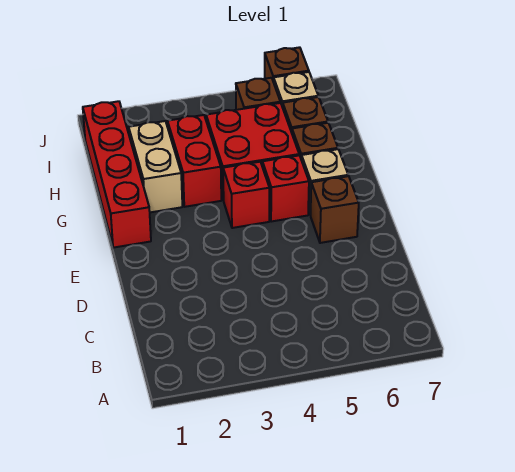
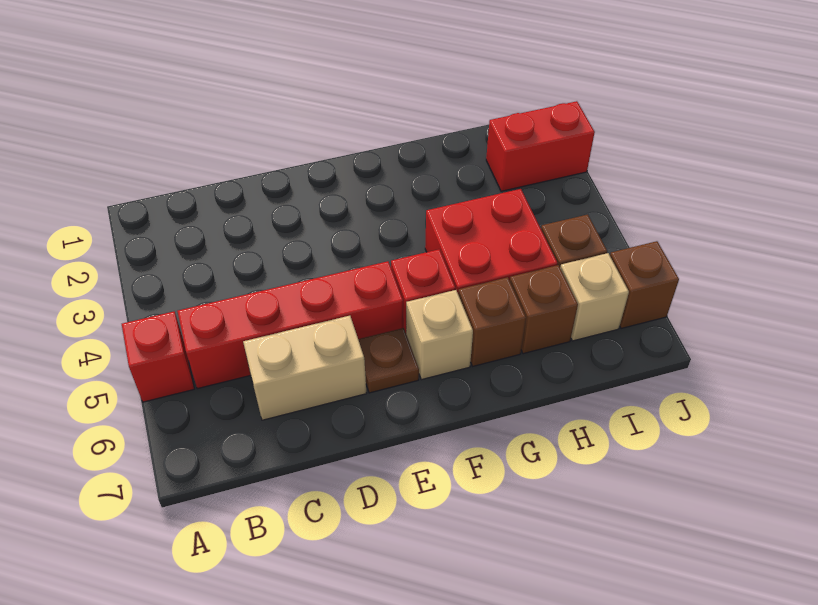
brown brick E6 level 1 -> brown plate E6 level 1
red brick F1:I1 level 1 -> red brick B5:E5 level 1
red brick F4 level 1 -> red brick A5 level 1
tan brick G2:H2 level 1 -> tan brick C6:D6 level 1
red brick G3:H3 level 1 -> red brick I2:J2 level 1

